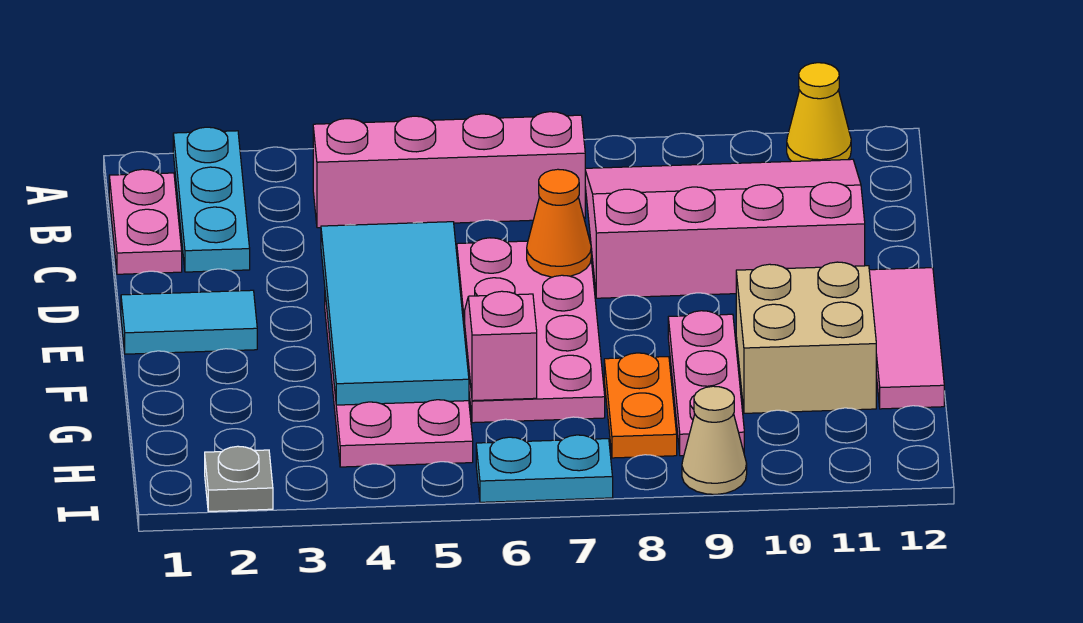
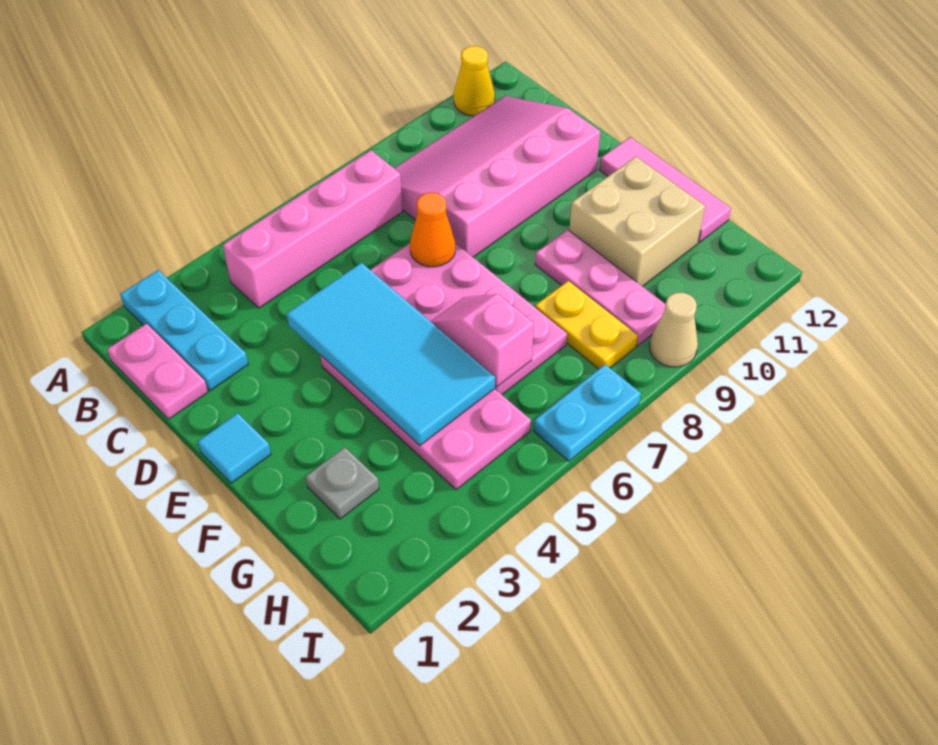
cyan tile E1:E2 level 1 -> cyan tile E1 level 1
orange plate G8:H8 level 1 -> yellow plate G8:H8 level 1
grey plate I2 level 1 -> grey plate G2 level 1

